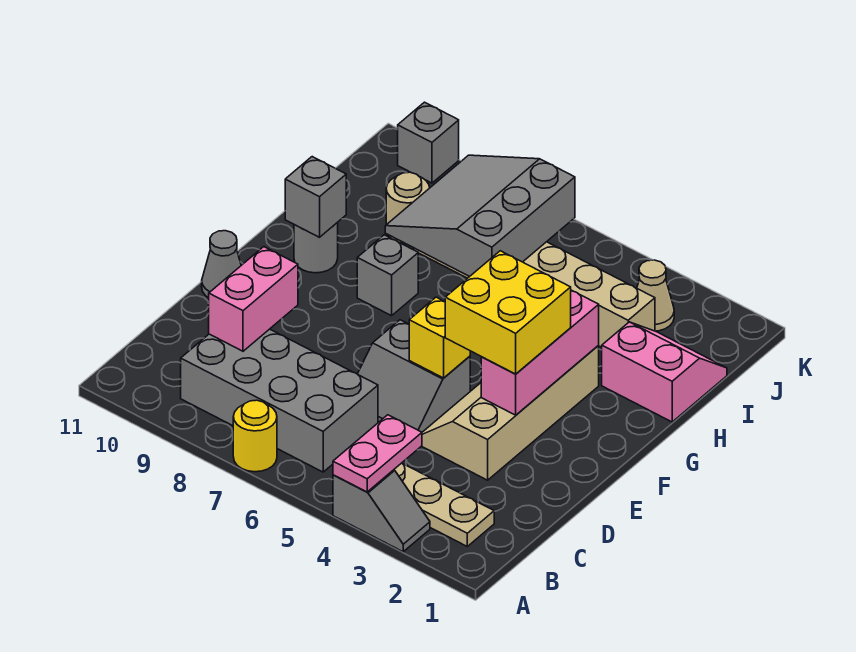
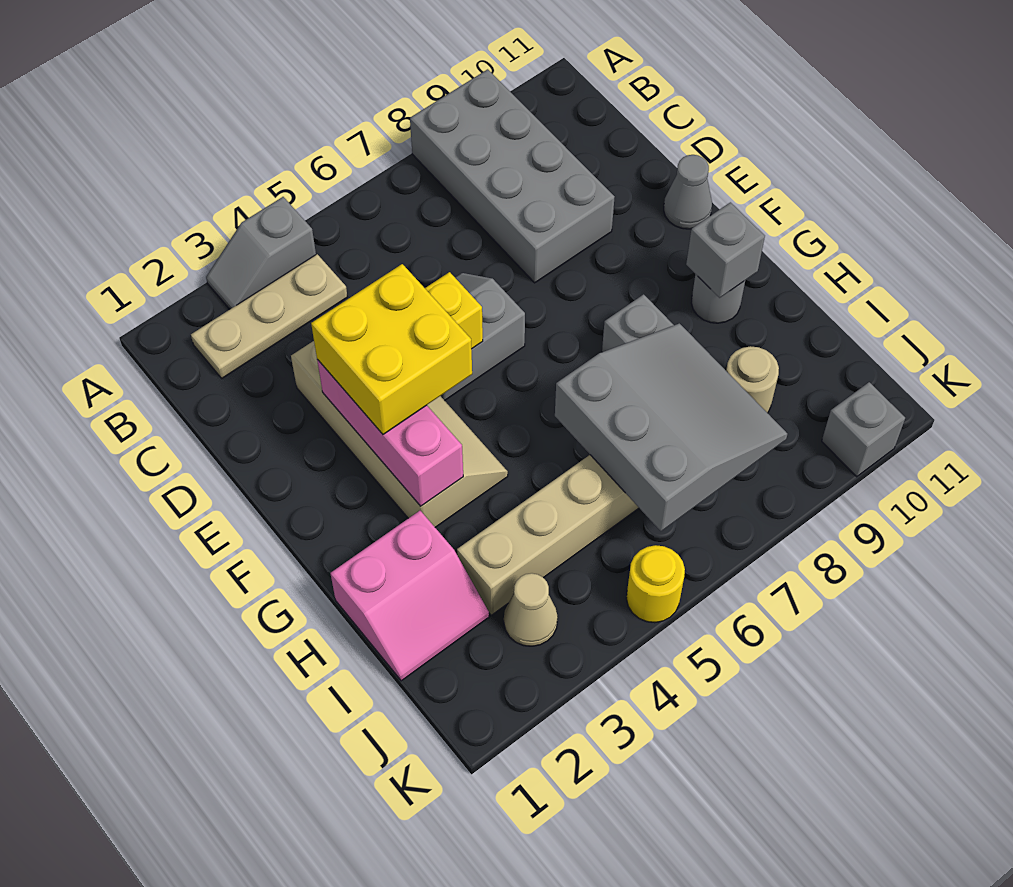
pink plate A4:B4 level 2 -> none
yellow round brick A7 level 1 -> yellow round brick K5 level 1
grey brick B6:C9 level 1 -> grey brick A8:D9 level 1
pink brick C9:D9 level 2 -> none

